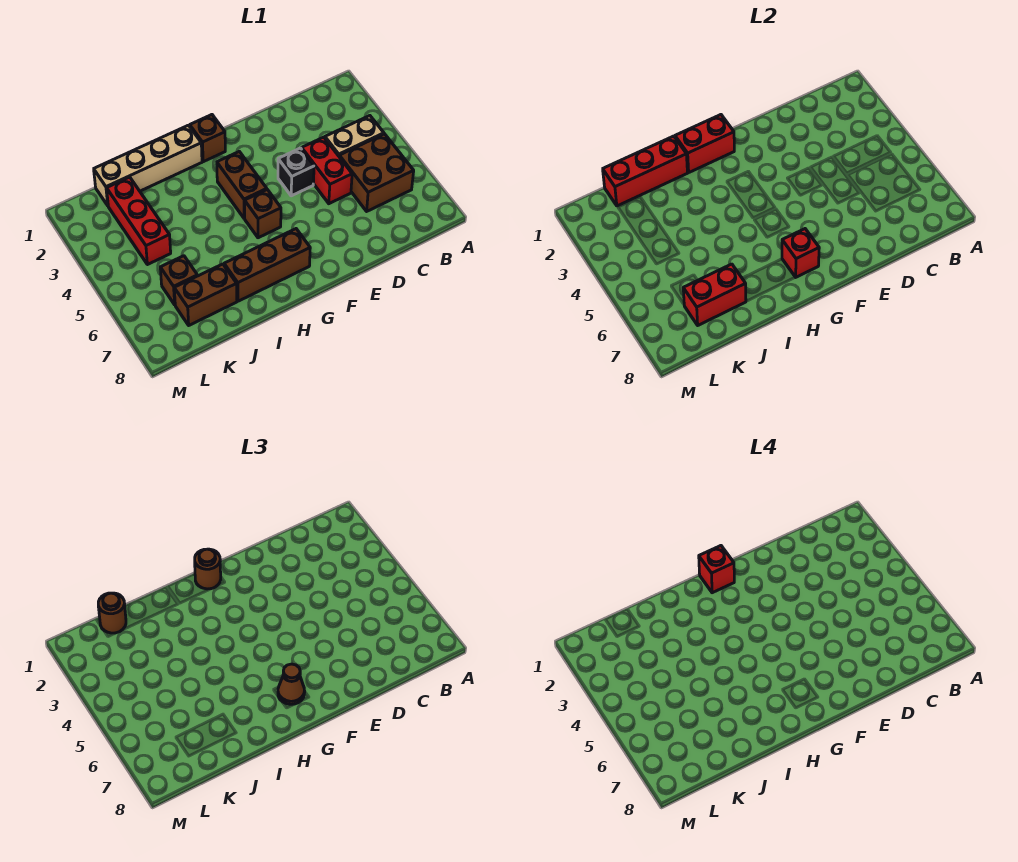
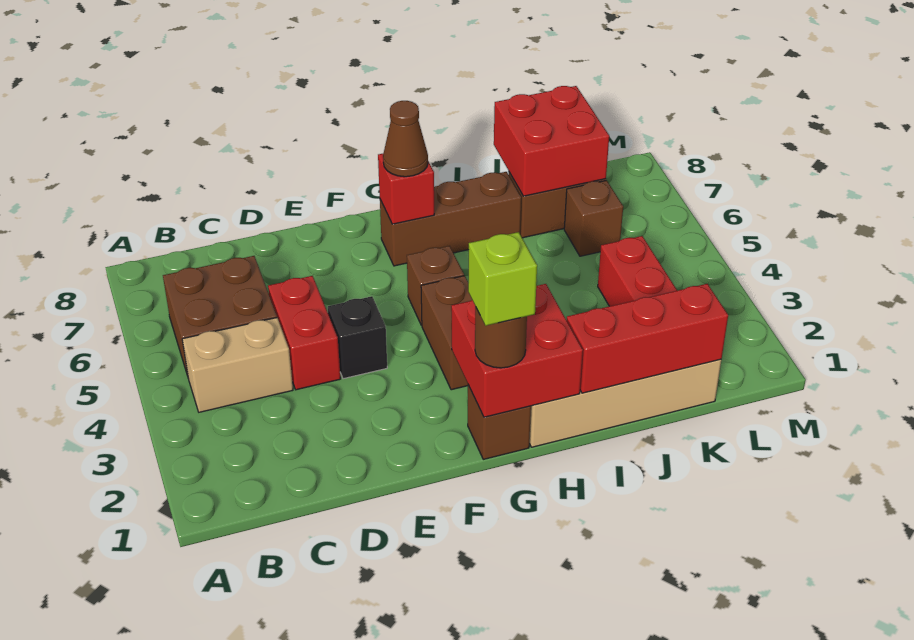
red brick G1:H1 level 2 -> red brick G1:H2 level 2
red brick G1 level 4 -> lime brick G1 level 4
red brick J7:K7 level 2 -> red brick J7:K8 level 2
brown round brick K1 level 3 -> none

